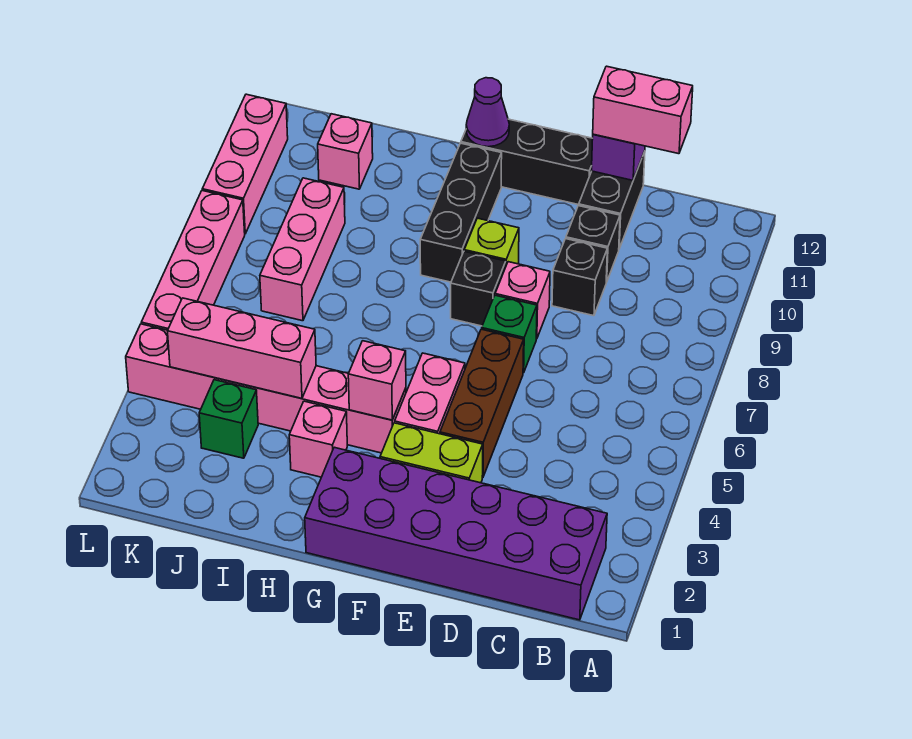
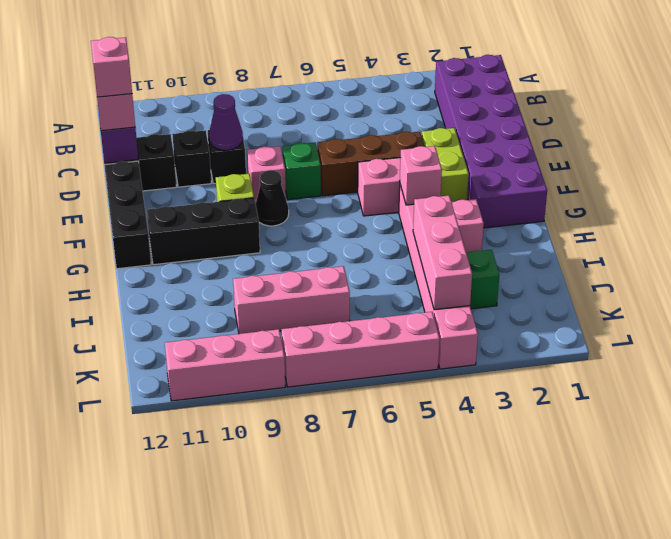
black brick F8 level 1 -> black cone F8 level 1
purple cone G12 level 2 -> purple cone D9 level 2
pink brick J11 level 1 -> pink brick D12 level 4

